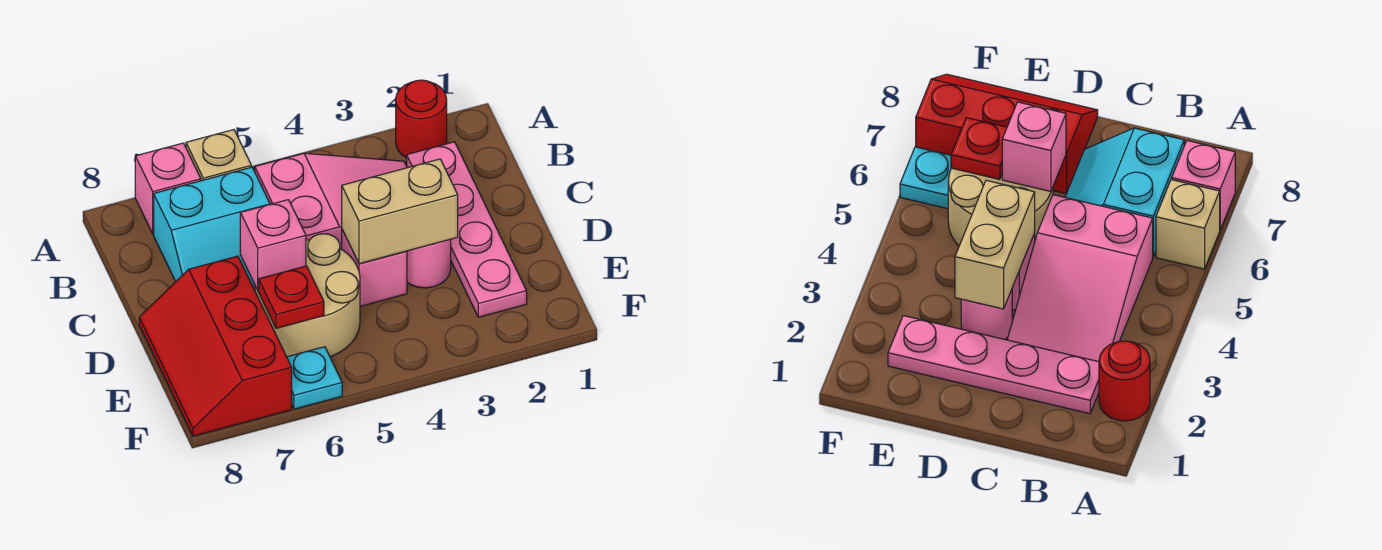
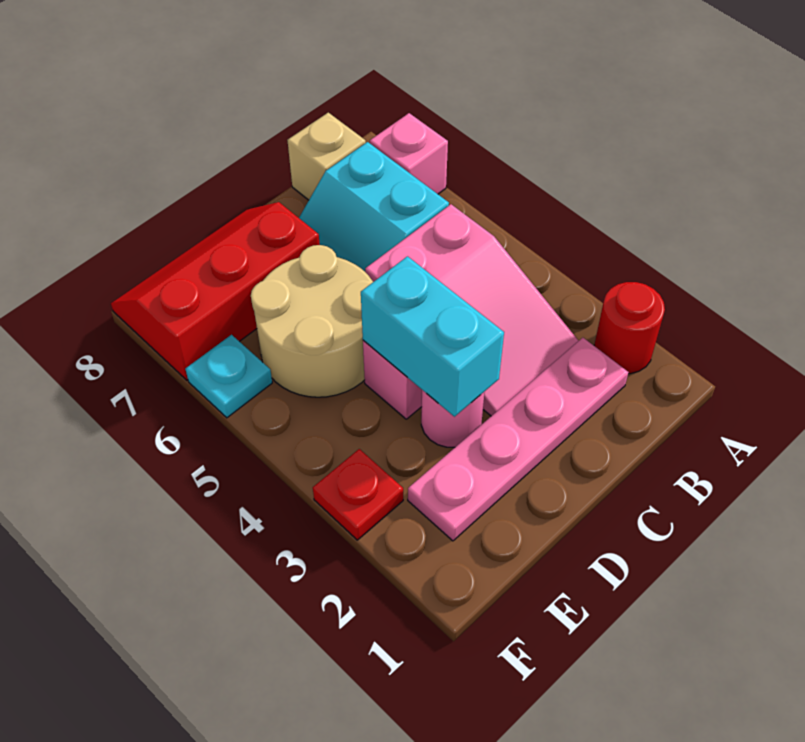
tan brick A6 level 1 -> tan brick B8 level 1
tan brick D3:D4 level 2 -> cyan brick D3:D4 level 2
pink brick D6 level 2 -> none
red plate E6 level 2 -> red plate F3 level 1

